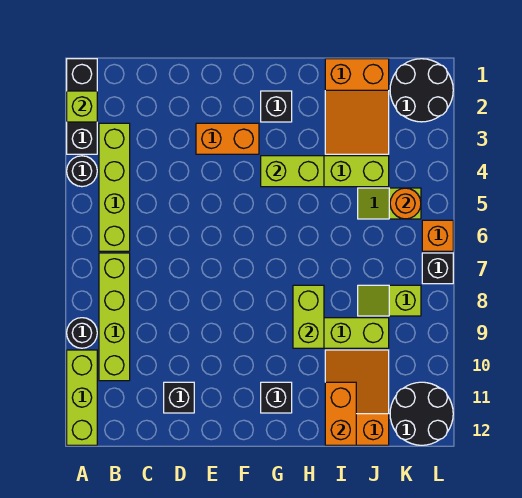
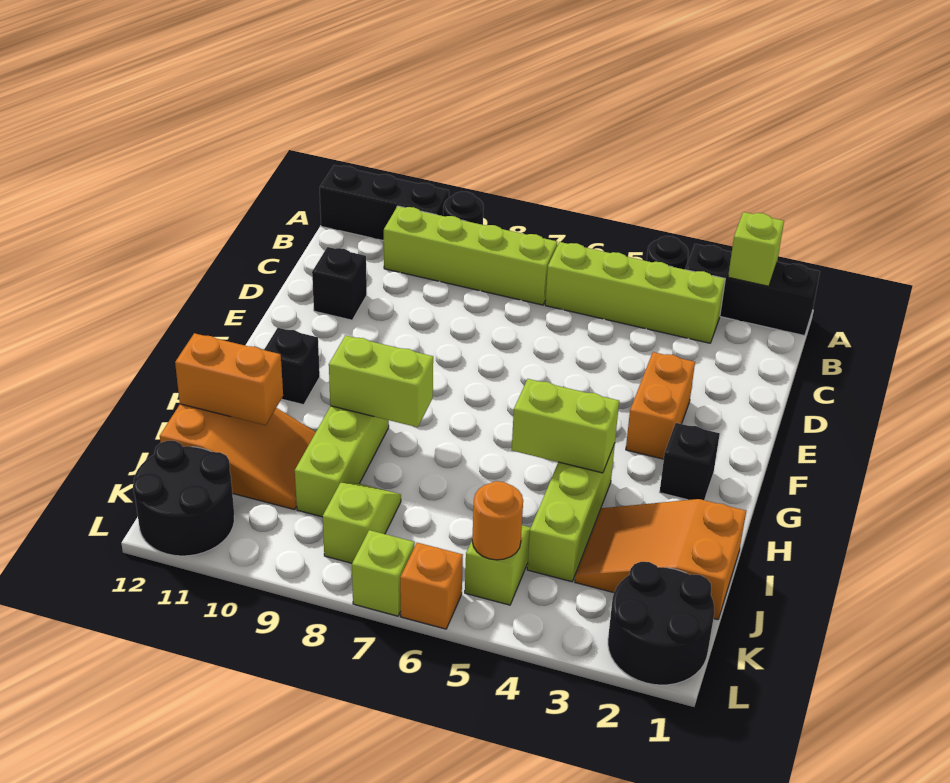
lime brick A10:A12 level 1 -> black brick A10:A12 level 1
lime brick G4:H4 level 2 -> lime brick H4:H5 level 2
black brick L7 level 1 -> lime brick L7 level 1

